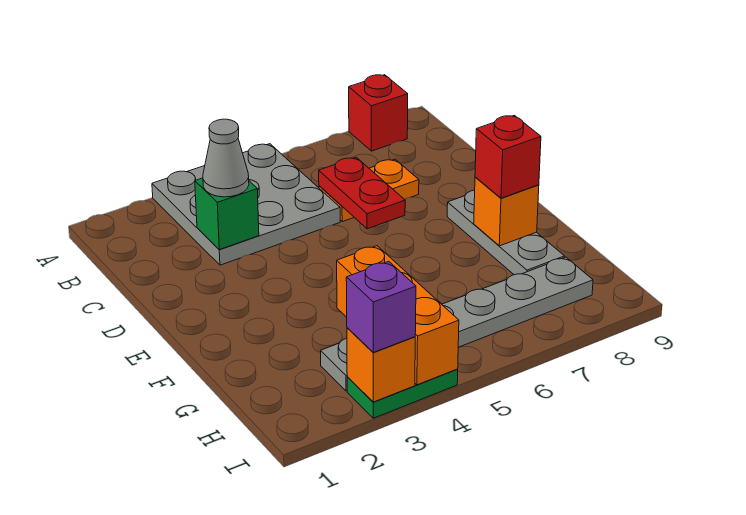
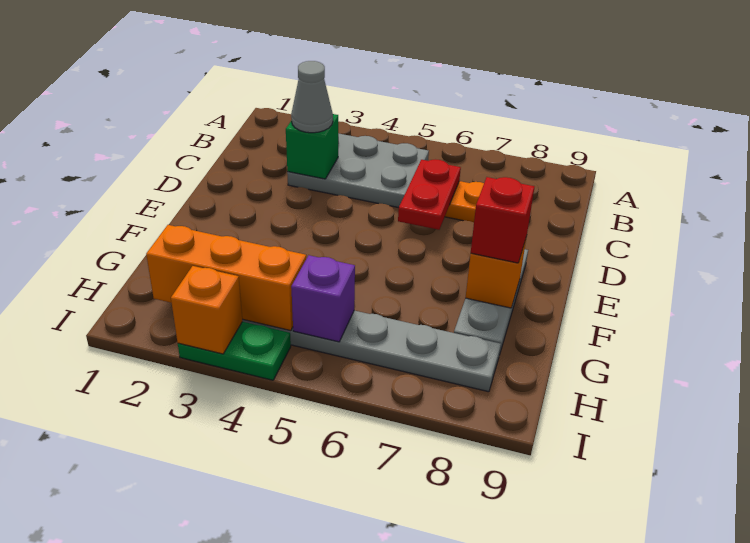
grey plate A3:C5 level 1 -> grey plate B3:C5 level 1
red brick A8 level 1 -> none
orange brick G4:I4 level 2 -> orange brick H2:H4 level 2
purple brick I3 level 3 -> purple brick H5 level 2

